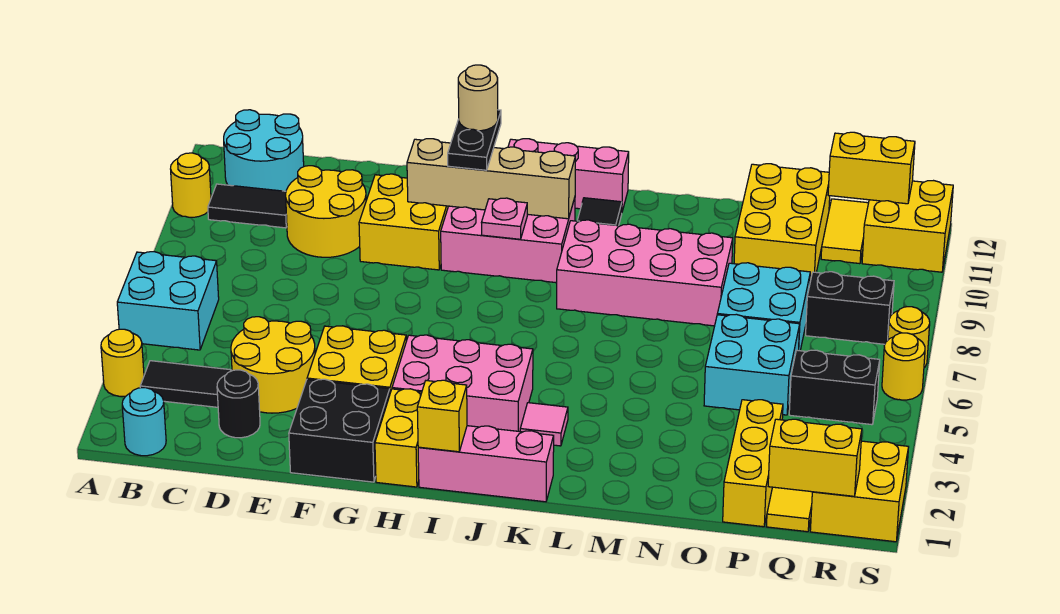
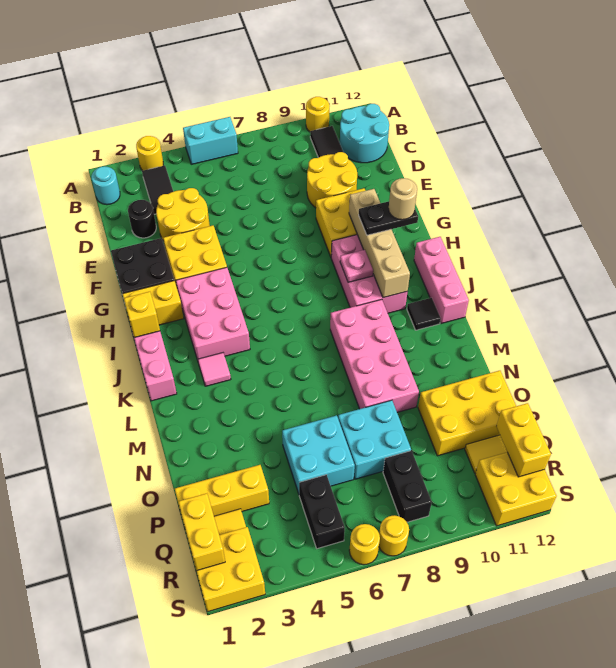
cyan brick A5:B6 level 1 -> cyan brick A5:A6 level 1

